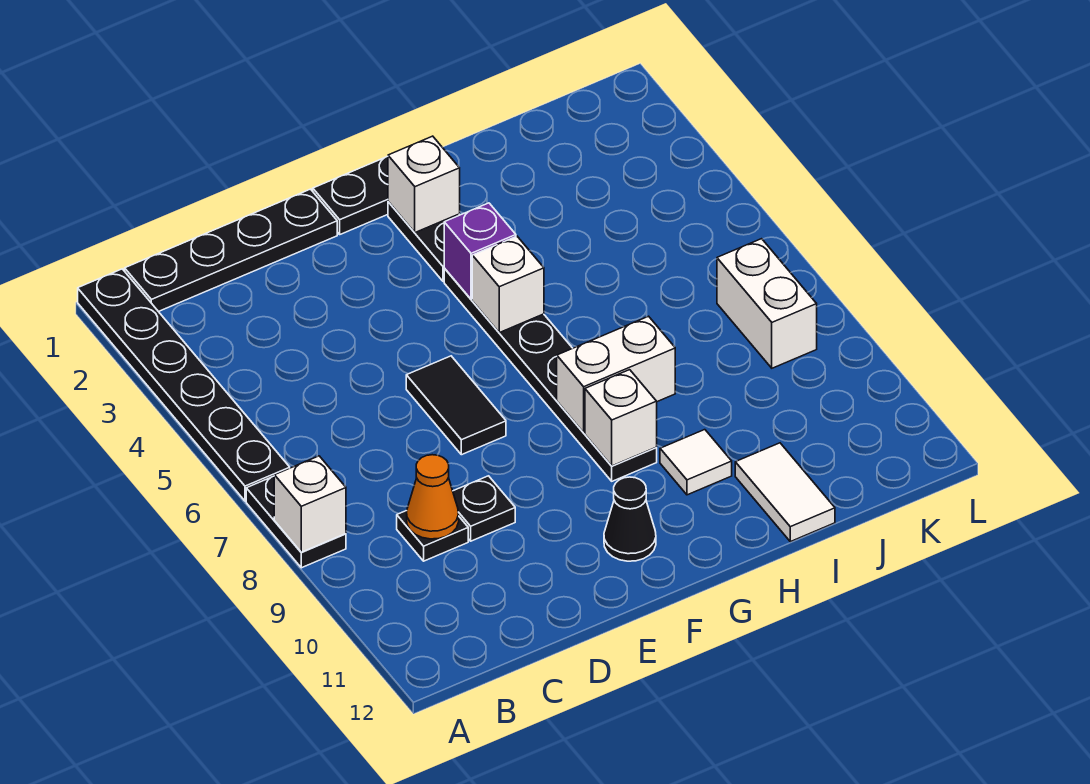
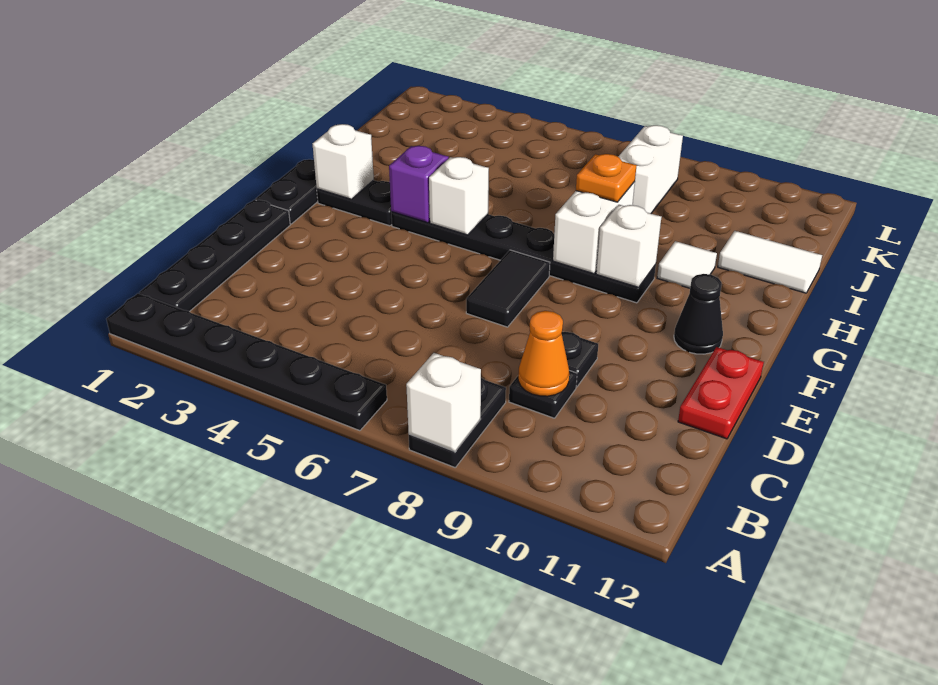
black plate A7:A8 level 1 -> black plate A8:B8 level 1
none -> red plate D12:E12 level 1
black tile E6:E7 level 1 -> black tile E7:F7 level 1
none -> orange plate H8 level 3
white brick K7:K8 level 1 -> white brick J8:K8 level 1

